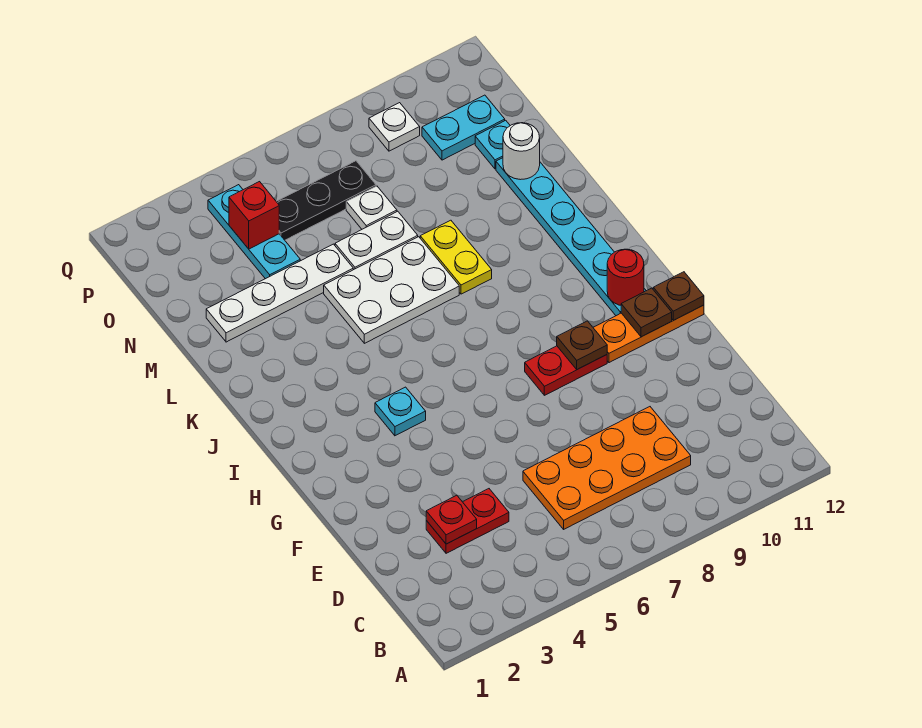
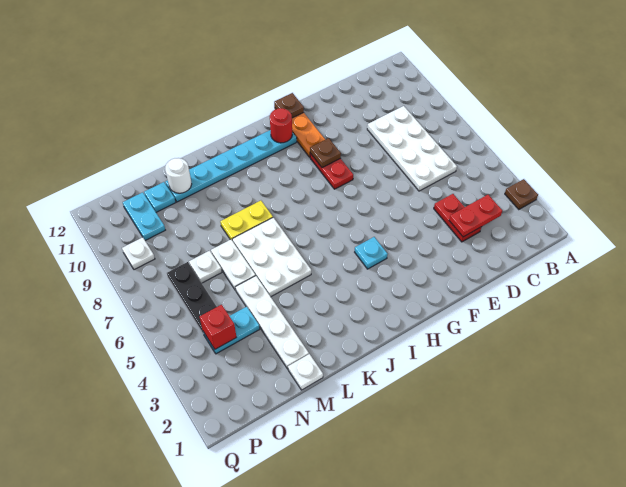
orange plate C6:D9 level 1 -> white plate C6:D9 level 1
red plate D3 level 2 -> red plate C3:D3 level 2
brown plate G11 level 2 -> brown plate A3 level 1
none -> white plate M1 level 1
cyan plate N4:P4 level 1 -> cyan plate N4:O4 level 1

